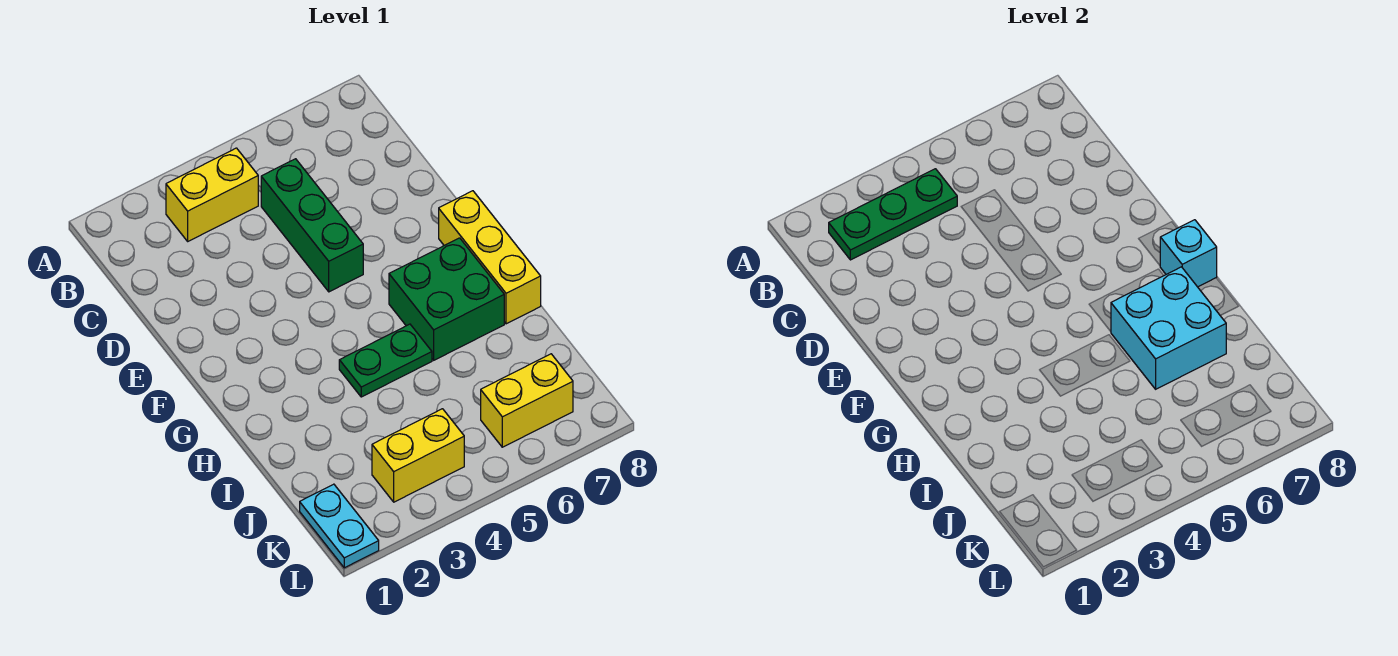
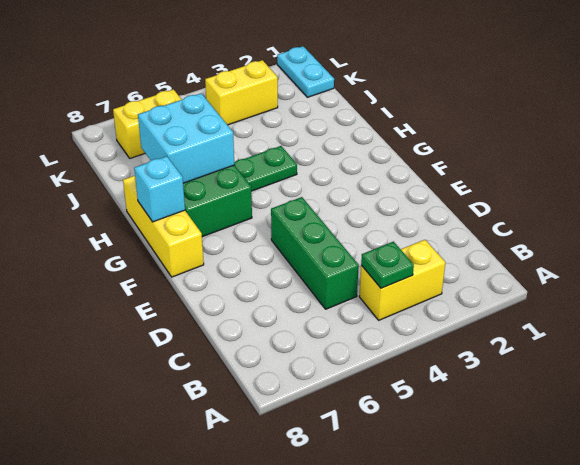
green plate B2:B4 level 2 -> green plate B4 level 2

